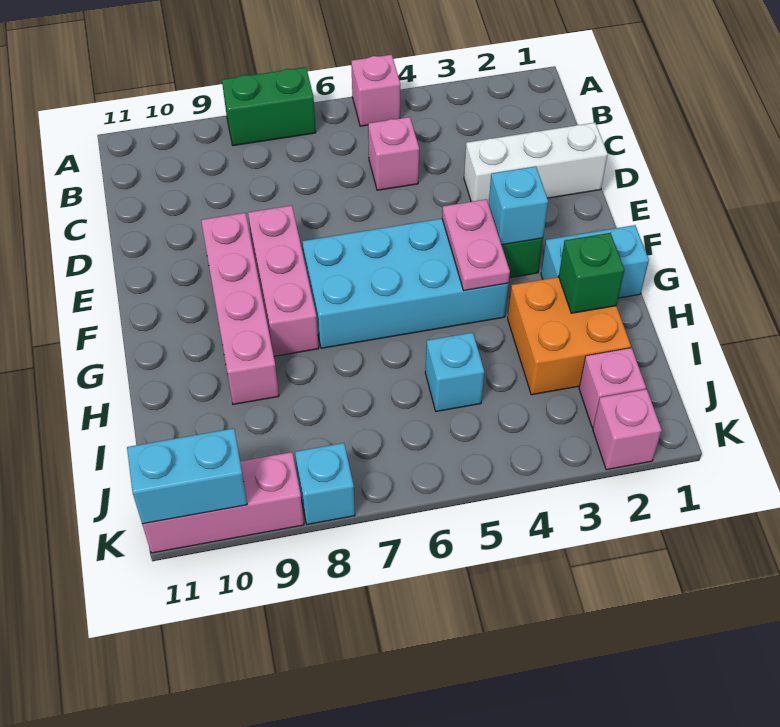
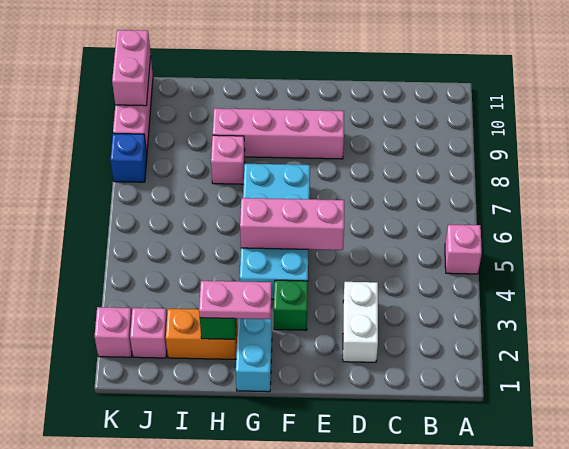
green brick A7:A8 level 1 -> none
pink brick C5 level 1 -> pink brick H8 level 1
white brick D1:D3 level 1 -> white brick D2:D3 level 1
pink brick E8:G8 level 1 -> pink brick E5:G5 level 2
cyan brick F3 level 2 -> none
pink plate F4:G4 level 2 -> pink plate G2:H2 level 3
orange brick H2:I3 level 1 -> orange brick H2:I2 level 1
cyan brick I5 level 1 -> none
cyan brick K8 level 1 -> blue brick K8 level 1
cyan brick K10:K11 level 2 -> pink brick K10:K11 level 2

